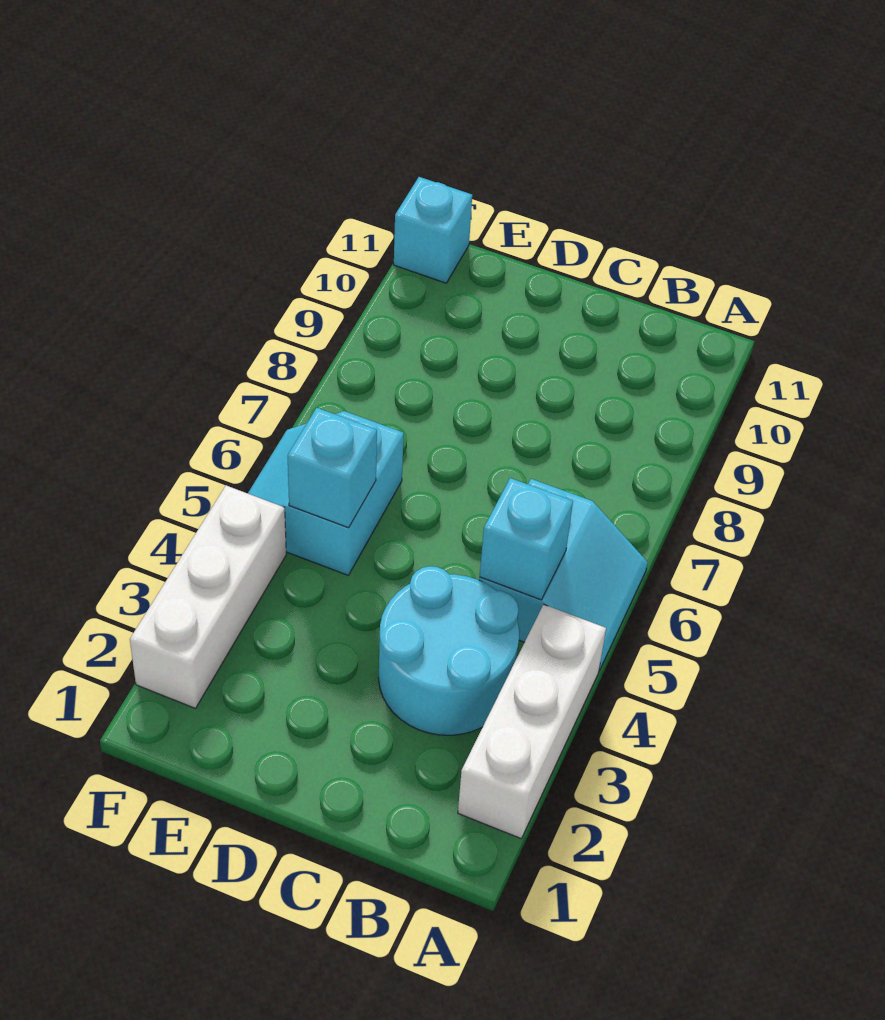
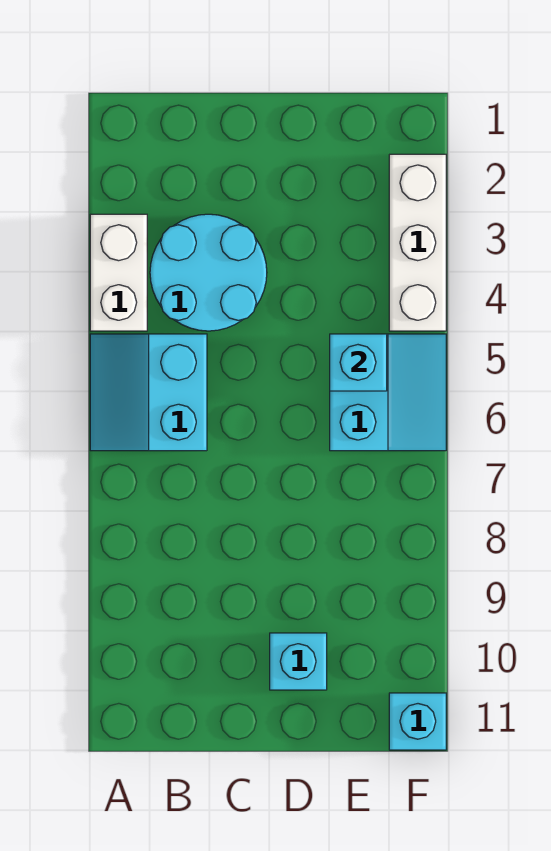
white brick A2:A4 level 1 -> white brick A3:A4 level 1
cyan brick B5 level 2 -> cyan brick D10 level 1

